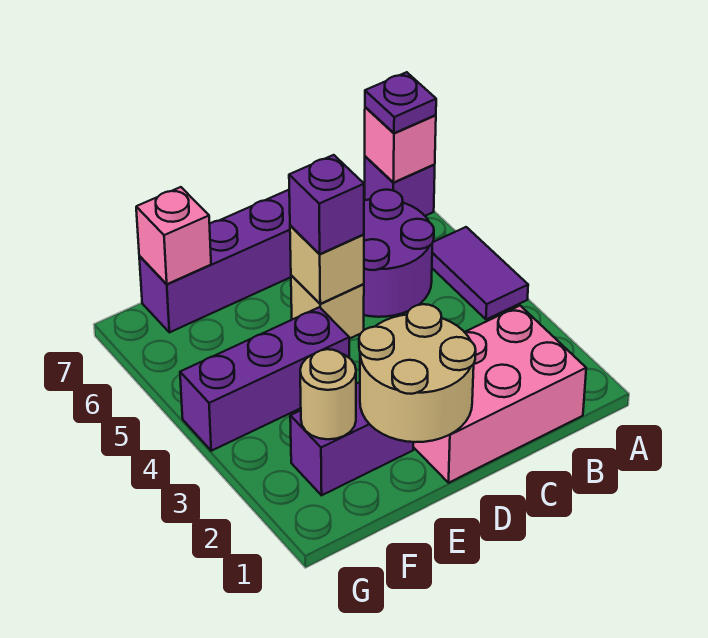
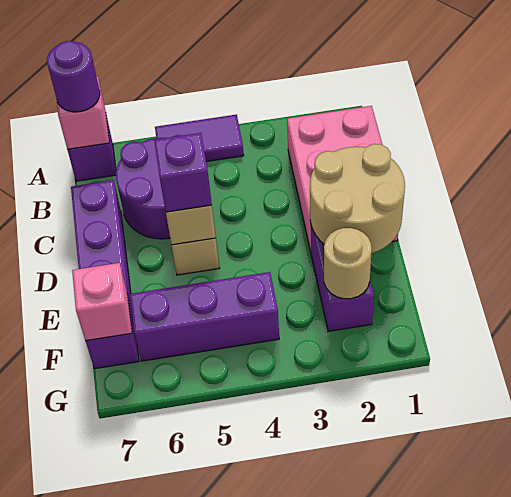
purple plate A7 level 3 -> purple round brick A7 level 3
purple brick E4:G4 level 1 -> purple brick F4:F6 level 1

